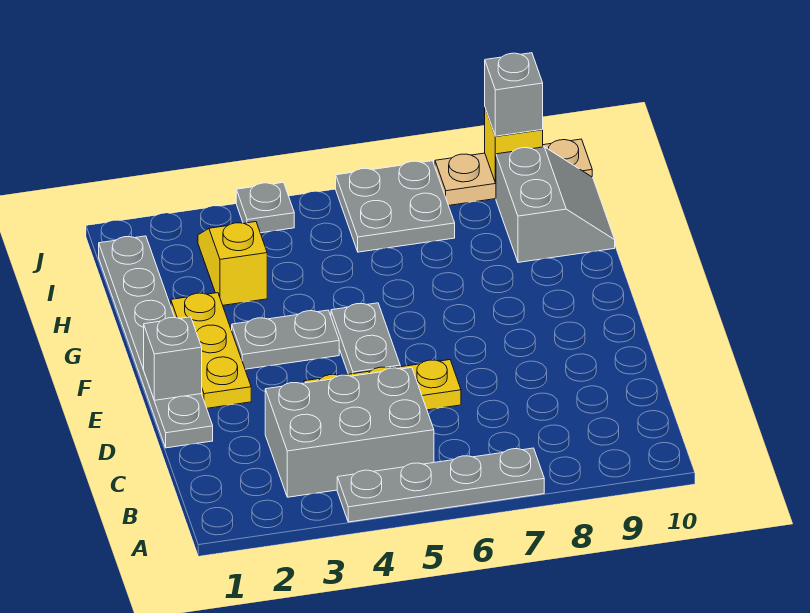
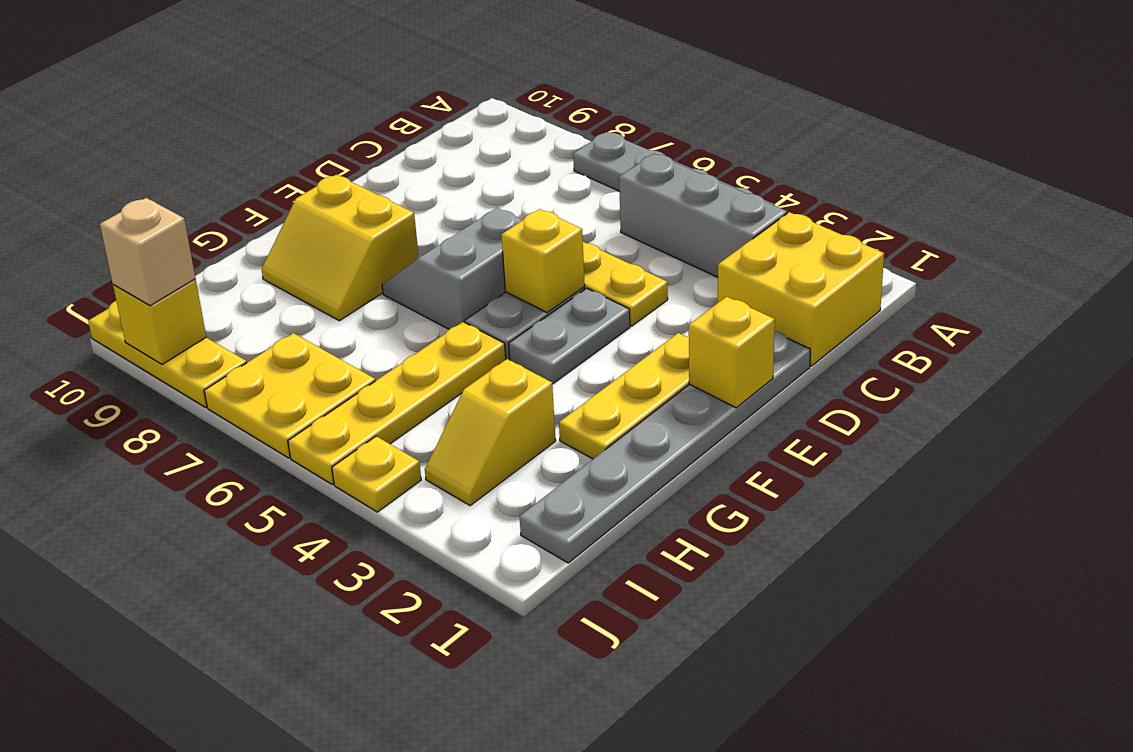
none -> yellow brick B1:C2 level 1
grey brick B3:C5 level 1 -> grey brick B3:B5 level 1
grey brick E1 level 2 -> yellow brick E1 level 2
none -> yellow brick E5 level 2
grey plate F3:F4 level 1 -> grey plate E4:F4 level 1
none -> yellow slope F8:G9 level 1 top F
none -> yellow plate G5:J5 level 1
grey slope H9:I10 level 1 top 9 -> grey slope E6:F7 level 1 top 6
grey plate I6:J7 level 1 -> yellow plate I6:J7 level 1
grey plate J4 level 1 -> yellow plate J4 level 1
tan plate J8:J10 level 1 -> yellow plate J8:J10 level 1
grey brick J9 level 3 -> tan brick J9 level 3

